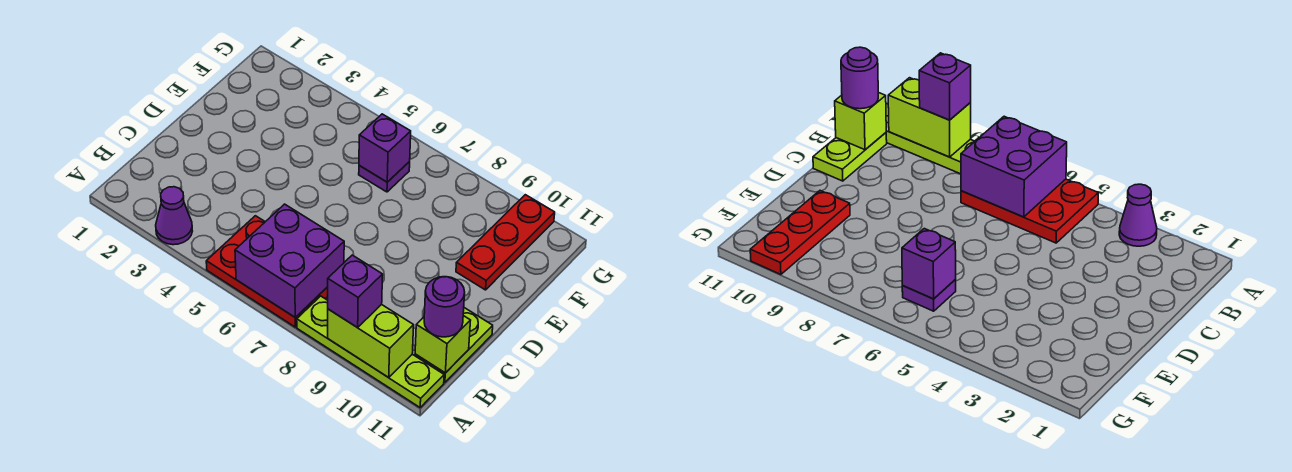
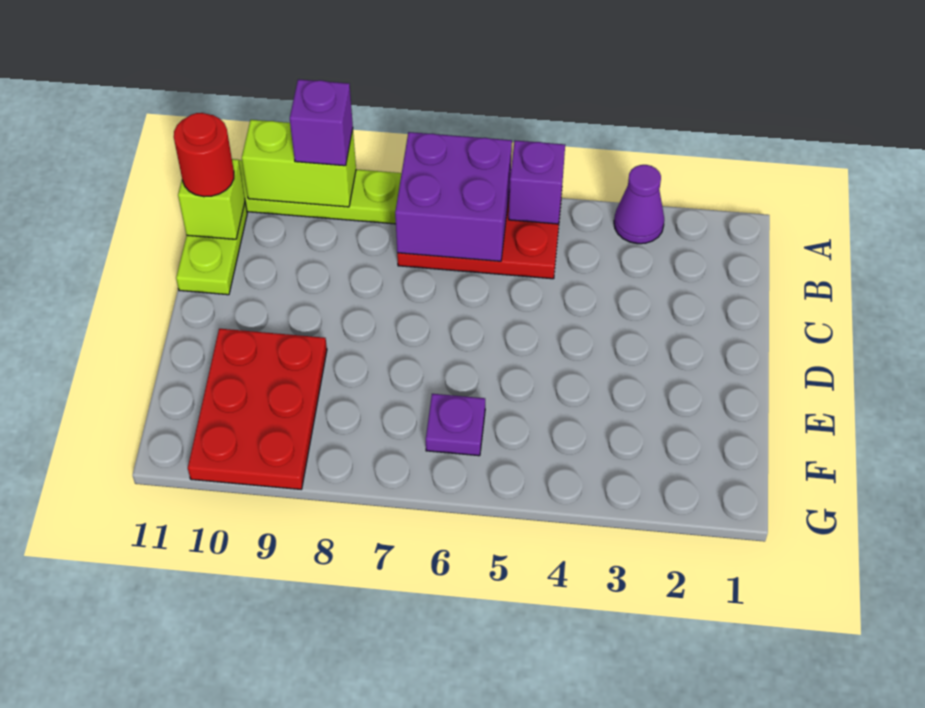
purple round brick B11 level 3 -> red round brick B11 level 3
red plate E10:G10 level 1 -> red plate E9:G10 level 1
purple brick F6 level 2 -> purple brick A5 level 2

